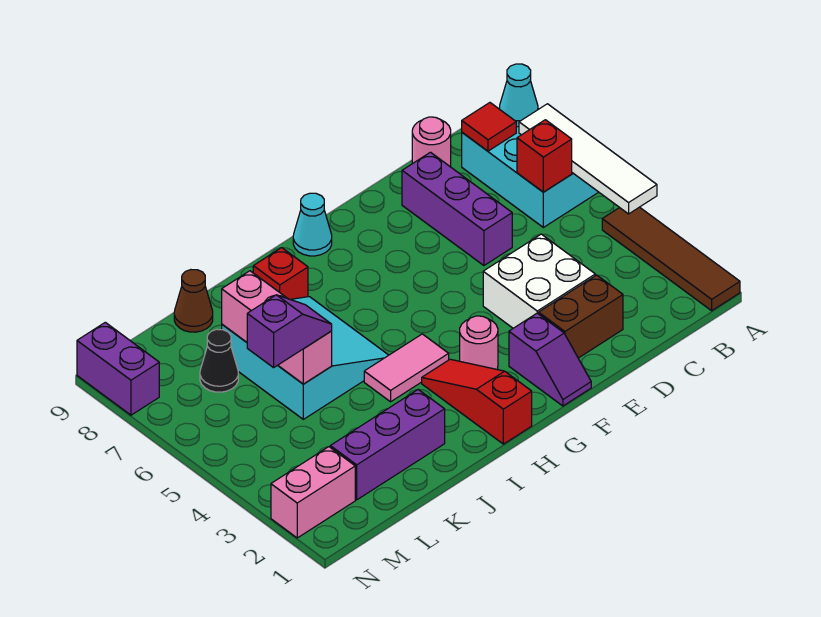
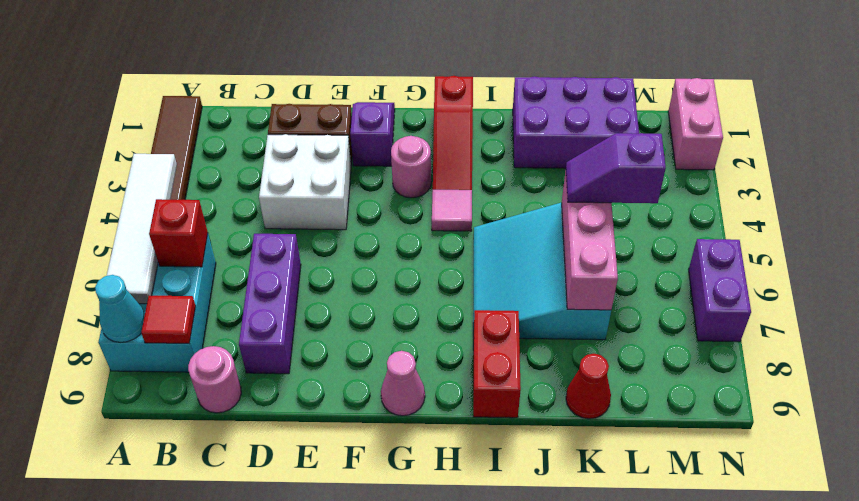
cyan cone G9 level 1 -> pink cone G9 level 1
pink tile H4:I4 level 1 -> pink tile H4 level 1
red brick I8 level 1 -> red brick I8:I9 level 1
purple brick J2:L2 level 1 -> purple brick J1:L2 level 1
brown cone K9 level 1 -> red cone K9 level 1
black cone L7 level 1 -> none
pink brick M2:N2 level 1 -> pink brick N1:N2 level 1
purple brick N8:N9 level 1 -> purple brick N6:N7 level 1

